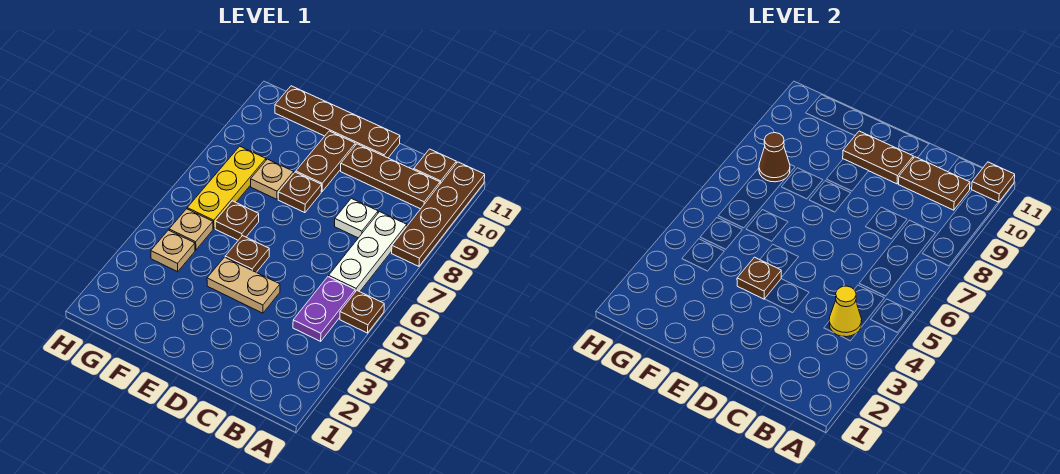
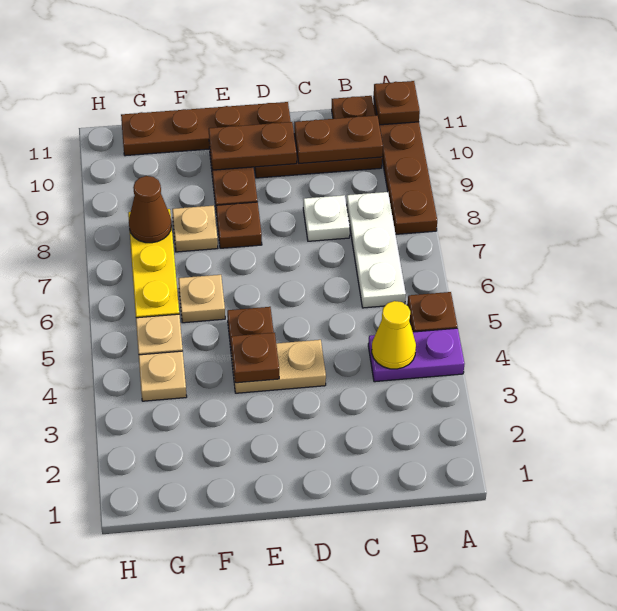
purple plate B4:B5 level 1 -> purple plate A4:B4 level 1
brown plate F6 level 1 -> tan plate F6 level 1

